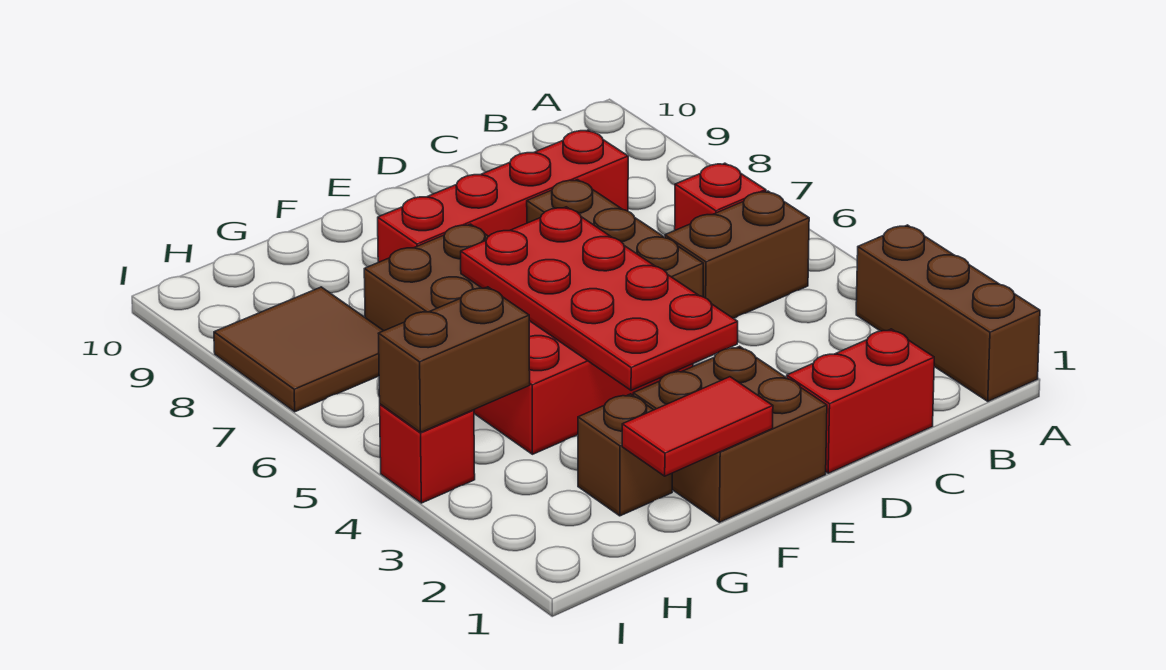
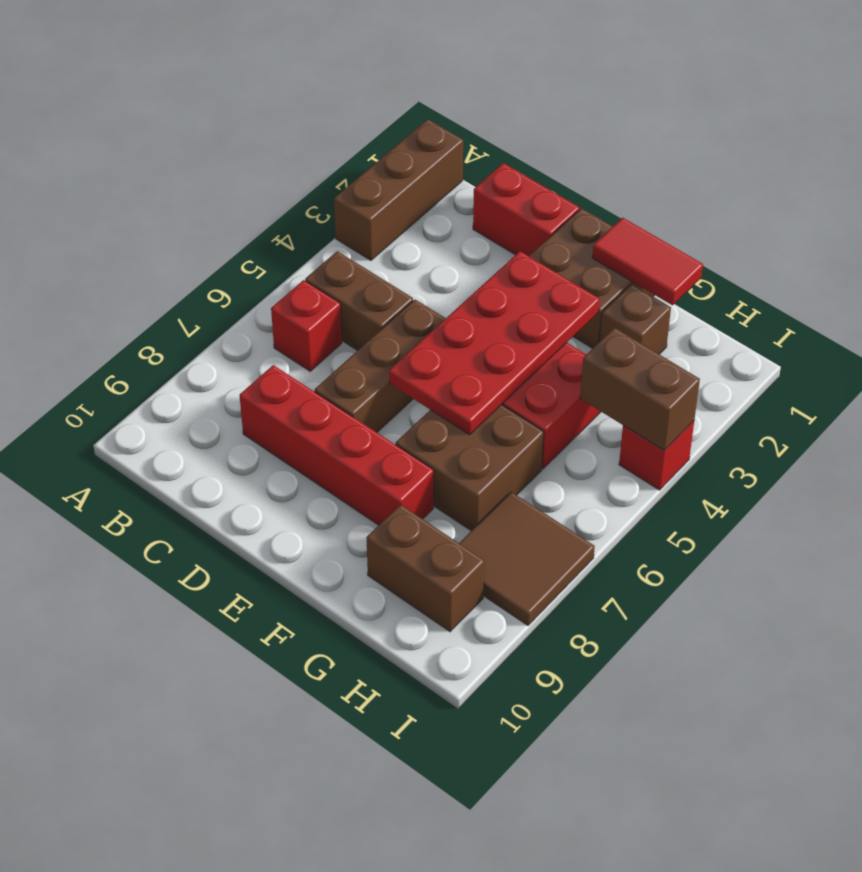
none -> brown brick G9:H9 level 1

